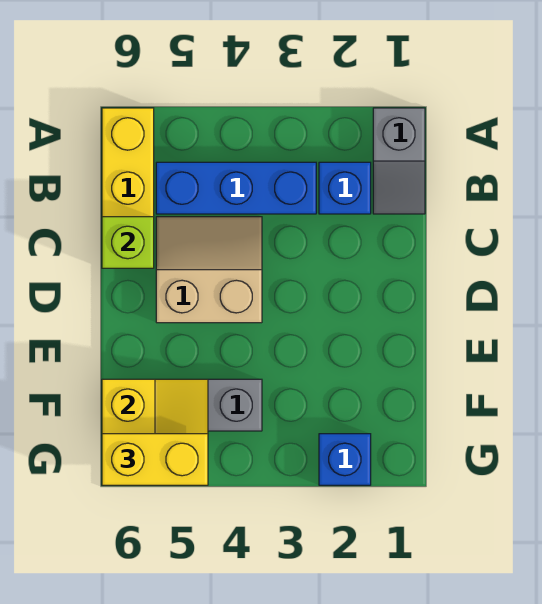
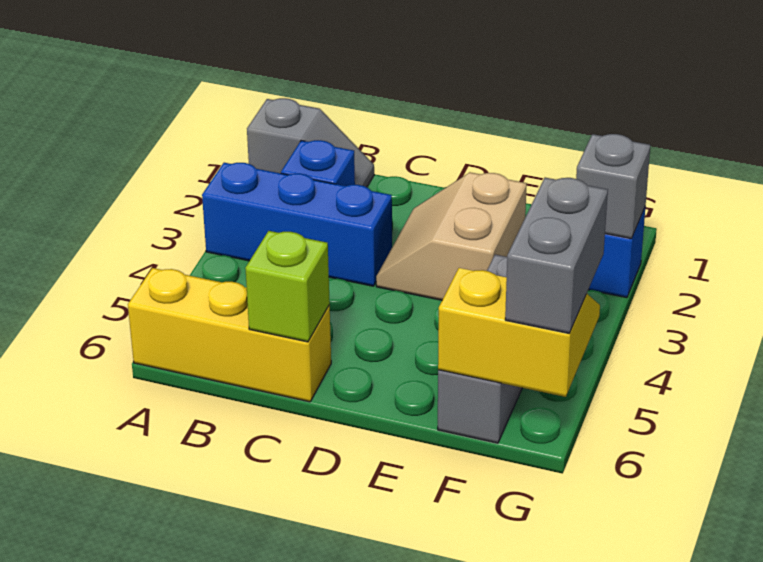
blue brick B3:B5 level 1 -> blue brick A3:C3 level 1
tan slope C4:D5 level 1 top D -> tan slope D2:E3 level 1 top E
none -> grey brick G2 level 2
yellow brick G5:G6 level 3 -> grey brick G5:G6 level 3

